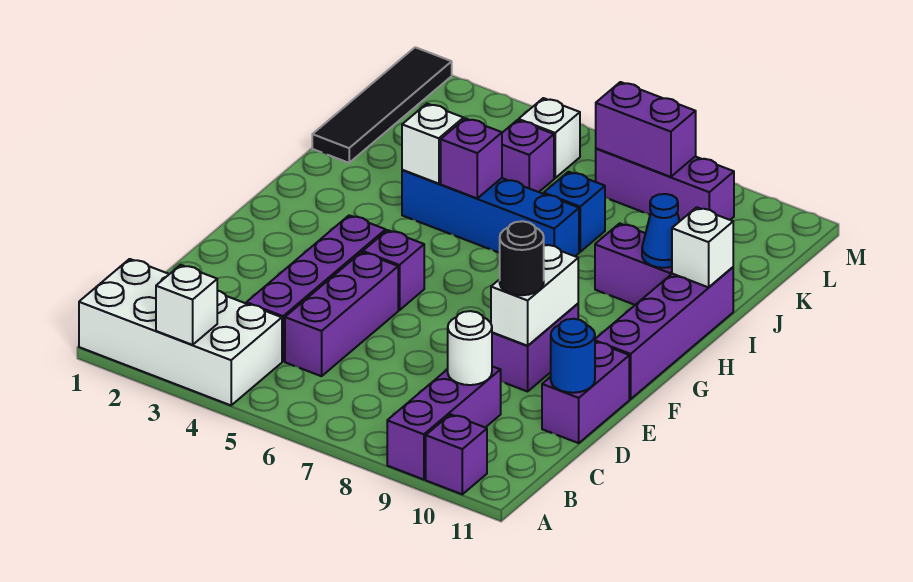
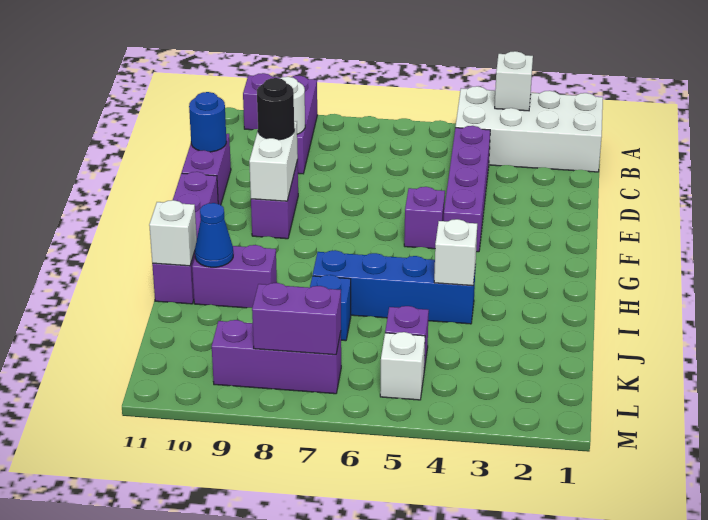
purple brick C5:E5 level 1 -> none
purple brick I5 level 2 -> none
black tile J1:M1 level 1 -> none

